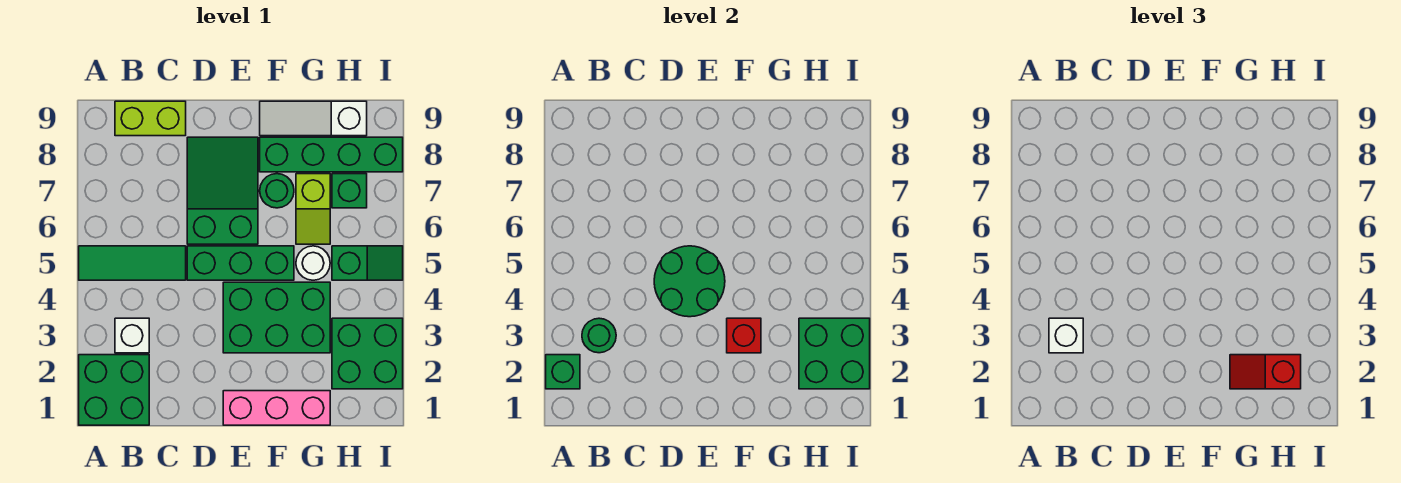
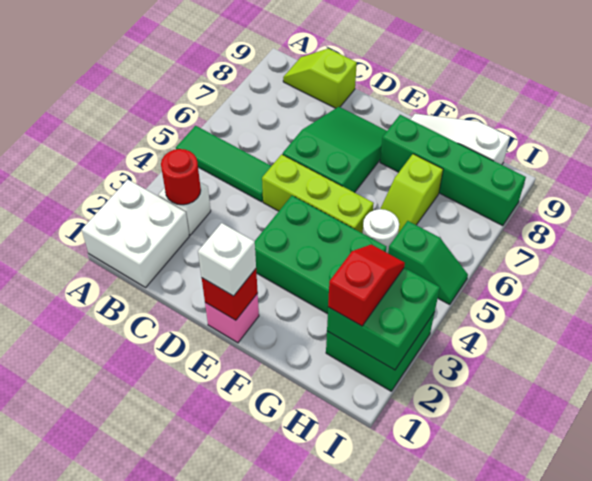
green brick A1:B2 level 1 -> white brick A1:B2 level 1
green brick A2 level 2 -> none
green round brick B3 level 2 -> red round brick B3 level 2
white brick B3 level 3 -> white brick E1 level 3
lime brick B9:C9 level 1 -> lime slope B9:C9 level 1 top C
green round brick D4:E5 level 2 -> none
green brick D5:F5 level 1 -> lime brick D5:F5 level 1
pink brick E1:G1 level 1 -> pink brick E1 level 1
red brick F3 level 2 -> red brick E1 level 2
green round brick F7 level 1 -> none
red slope G2:H2 level 3 top H -> red slope H2:H3 level 3 top 2
green brick H7 level 1 -> none

